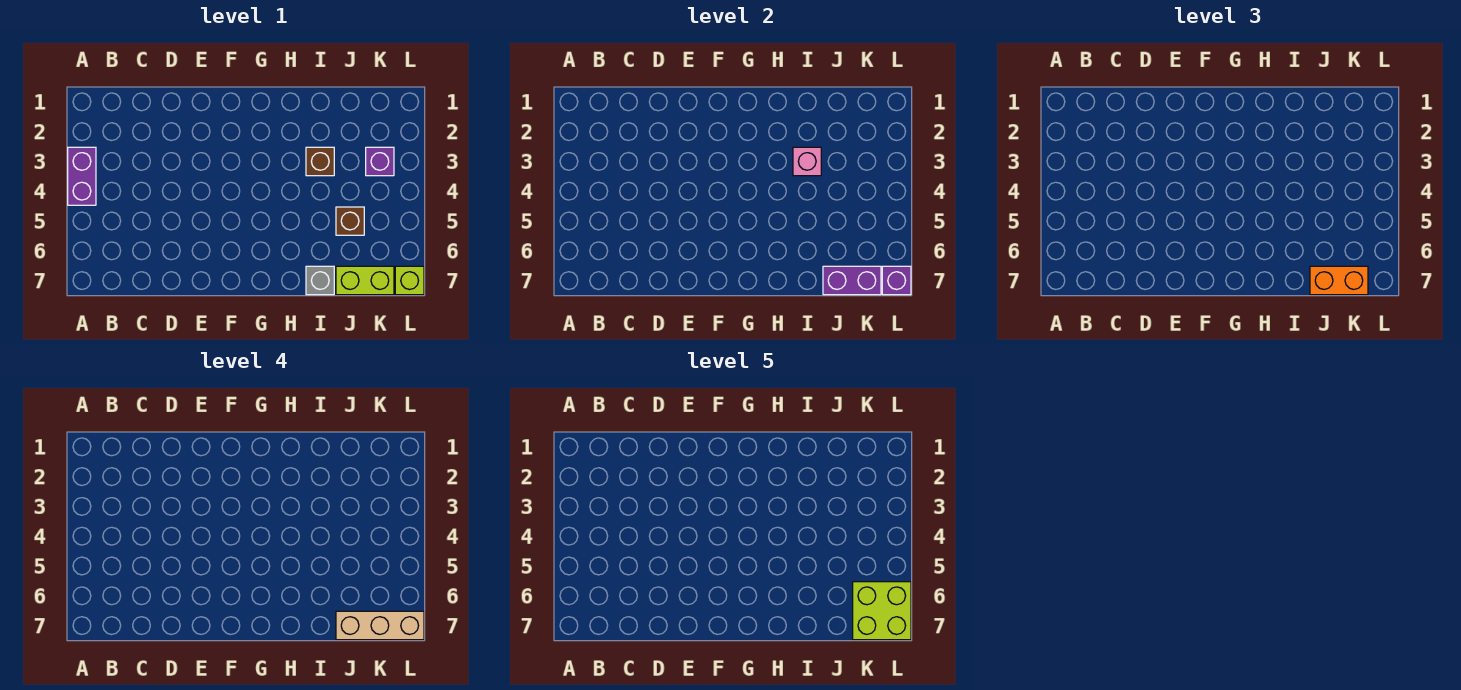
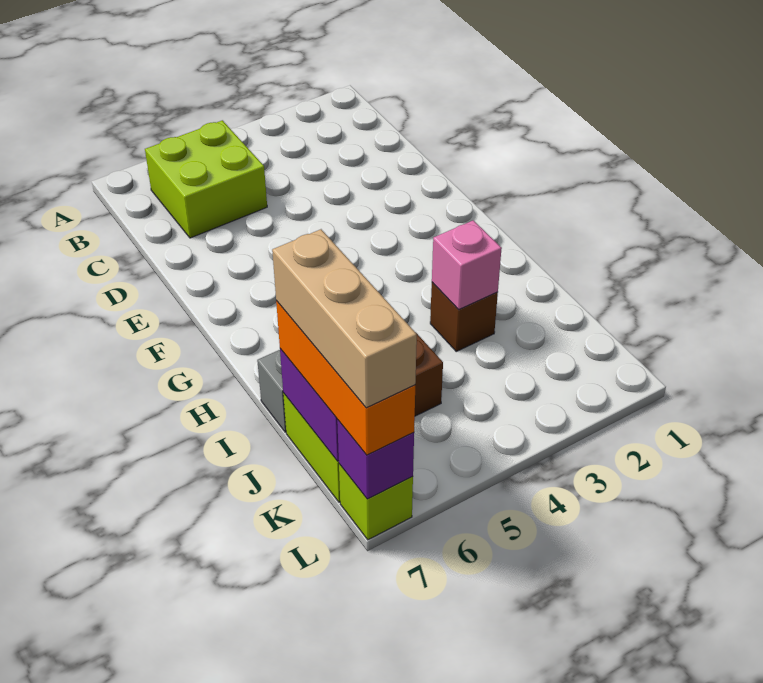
purple brick A3:A4 level 1 -> none
orange brick J7:K7 level 3 -> orange brick J7:L7 level 3
purple brick K3 level 1 -> none
lime brick K6:L7 level 5 -> lime brick B5:C6 level 1

